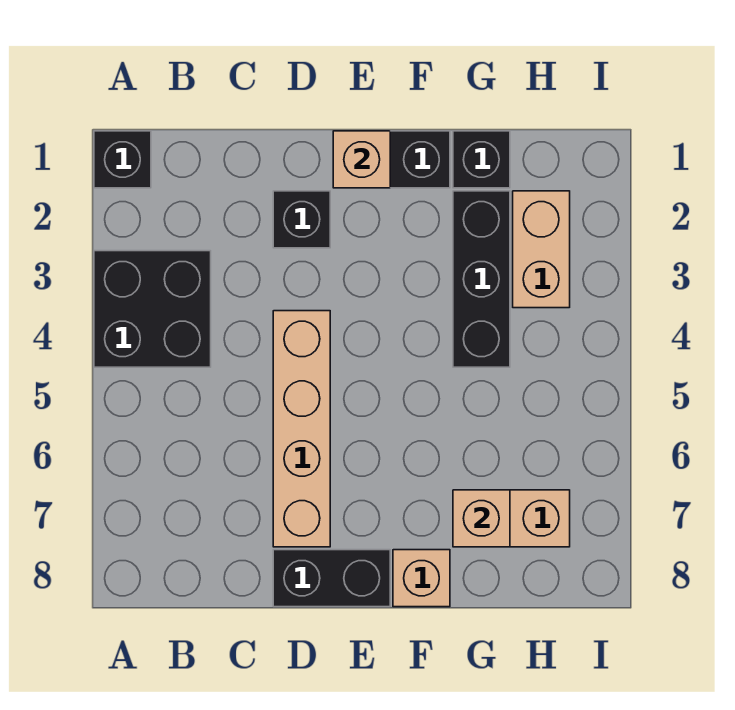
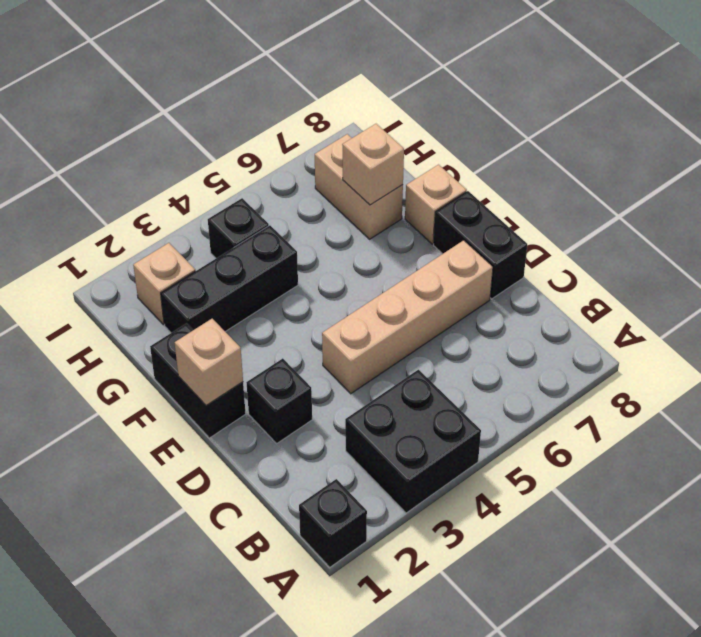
black brick G1 level 1 -> black brick H4 level 1
tan brick H2:H3 level 1 -> tan brick H2 level 1

